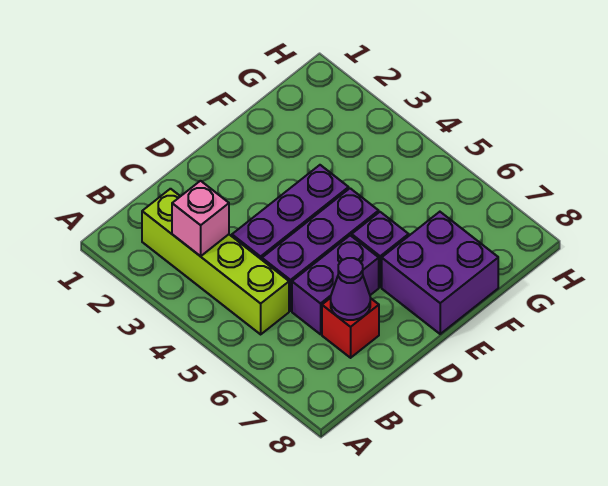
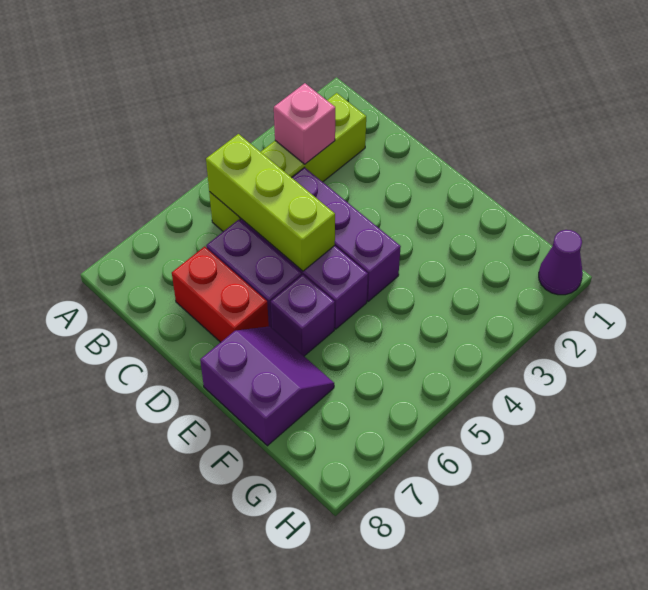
none -> lime brick B5:D5 level 2
red brick C7 level 1 -> red brick C7:D7 level 1
purple cone C7 level 2 -> purple cone H1 level 1
purple brick E7:F8 level 1 -> purple slope E7:F8 level 1 top 8

